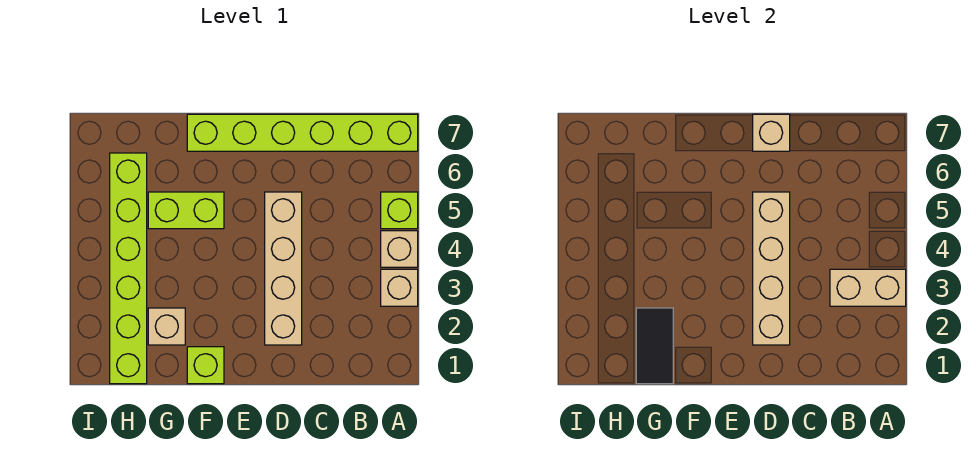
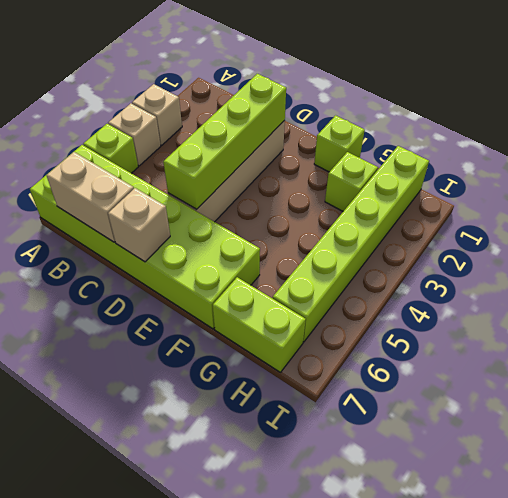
tan brick A3:B3 level 2 -> tan brick B7:C7 level 2
lime brick A7:F7 level 1 -> lime brick A6:F7 level 1
tan brick D2:D5 level 2 -> lime brick D2:D5 level 2
lime brick F5:G5 level 1 -> lime brick G7:H7 level 1
black tile G1:G2 level 2 -> none
tan brick G2 level 1 -> lime brick G2 level 1

